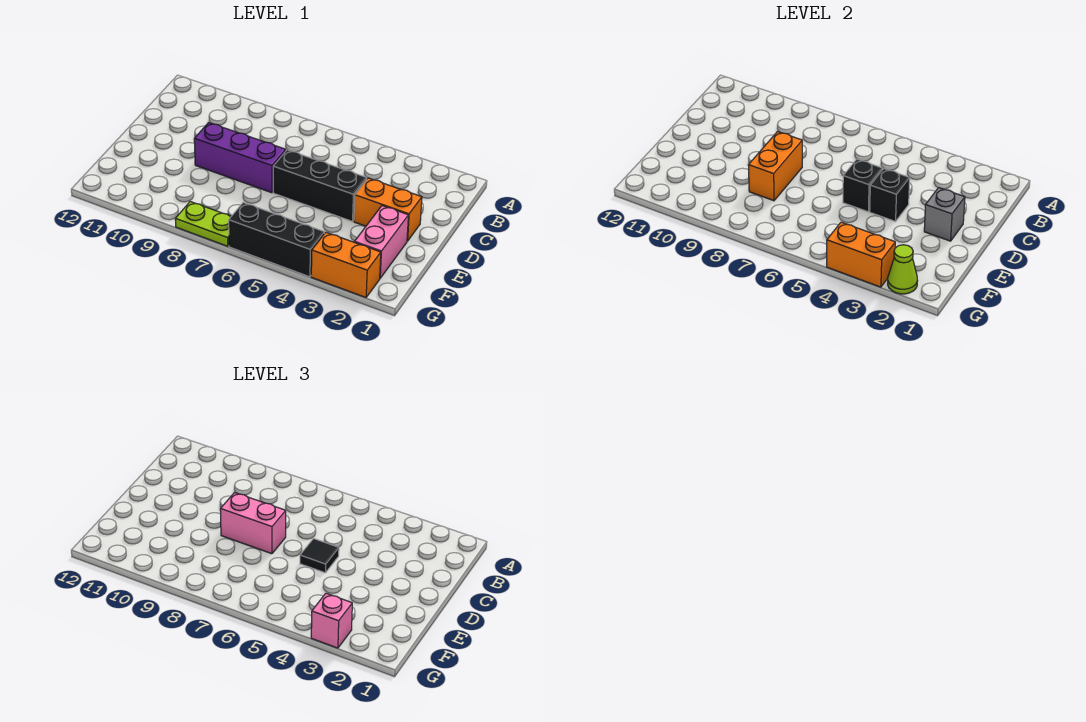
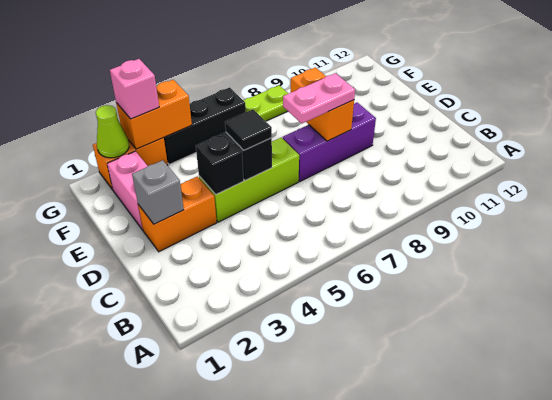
black brick D4:D6 level 1 -> lime brick D4:D6 level 1
pink brick D7:D8 level 3 -> pink plate D7:D8 level 3

